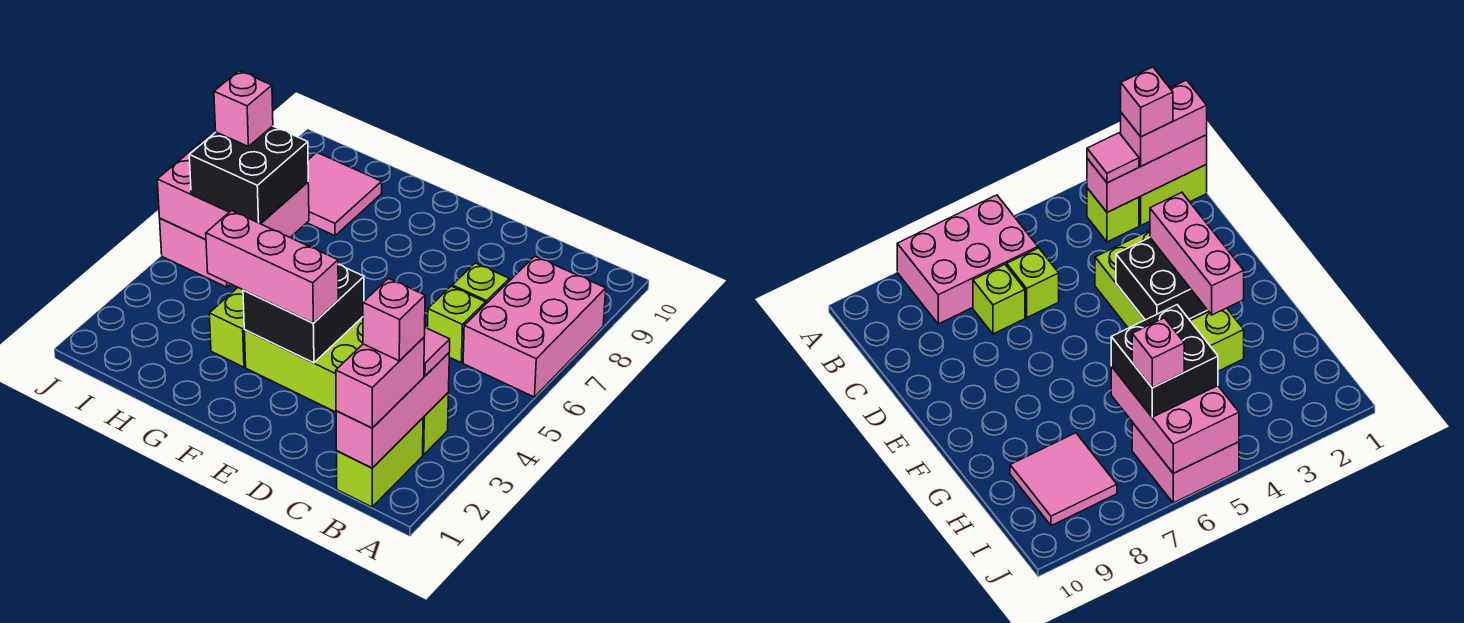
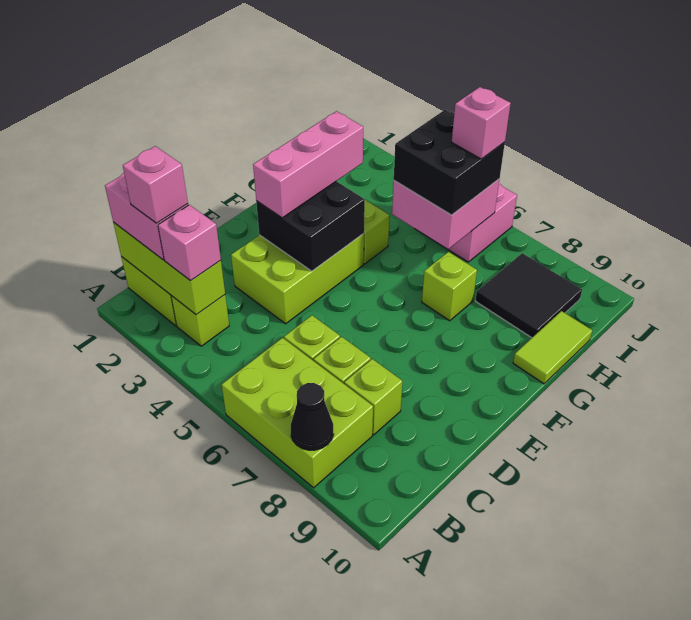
pink brick A6:B8 level 1 -> lime brick A6:B8 level 1
none -> black cone A8 level 2
pink brick B1:B3 level 2 -> lime brick B1:B3 level 2
pink tile B3 level 3 -> pink brick B3 level 3
none -> lime brick C8 level 1
none -> lime brick G7 level 1
none -> lime tile G10:H10 level 1
pink brick H5:J6 level 2 -> pink brick H5:I6 level 2
pink tile H8:I9 level 1 -> black tile H8:I9 level 1

